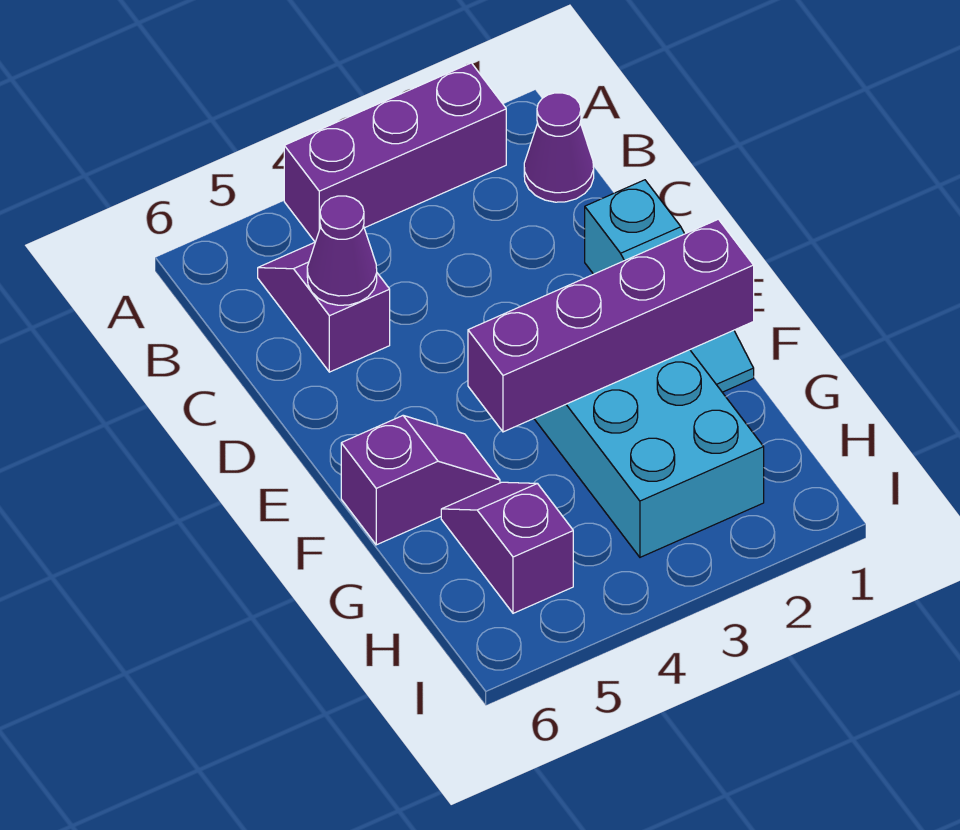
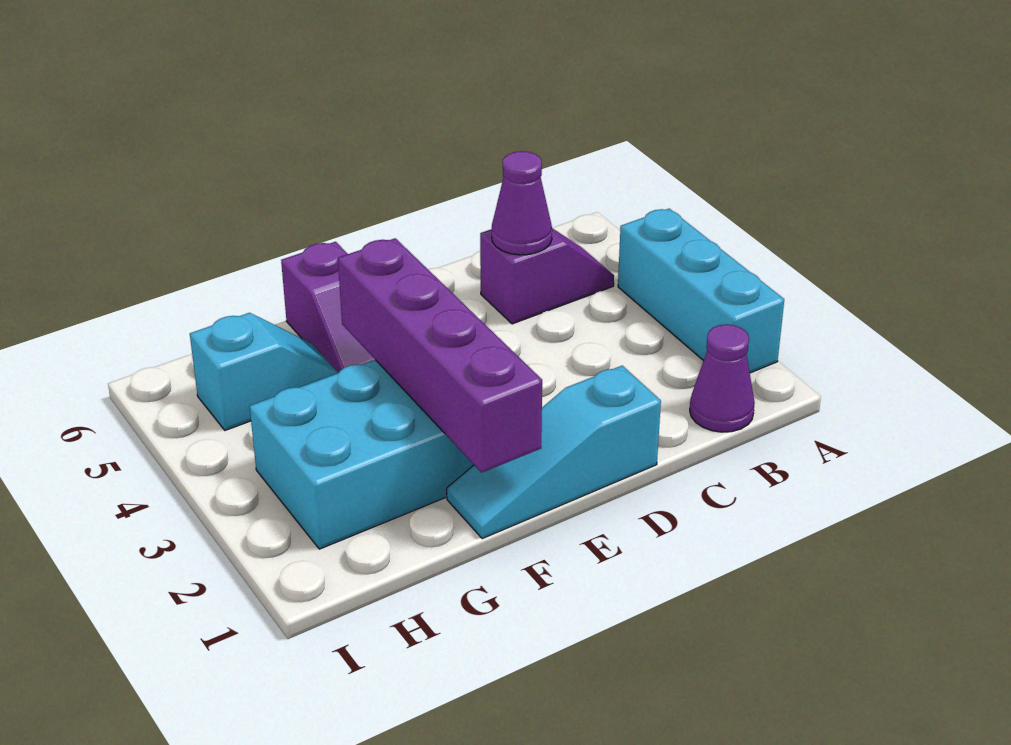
purple brick A2:A4 level 1 -> cyan brick A2:A4 level 1
purple slope G5:H5 level 1 top H -> cyan slope G5:H5 level 1 top H

